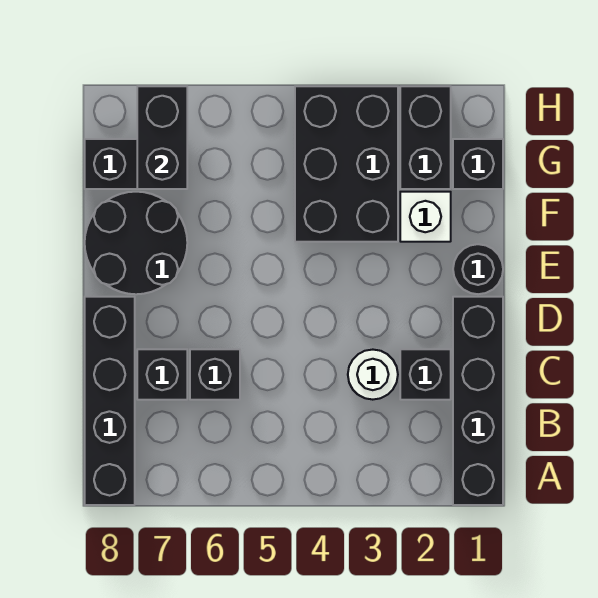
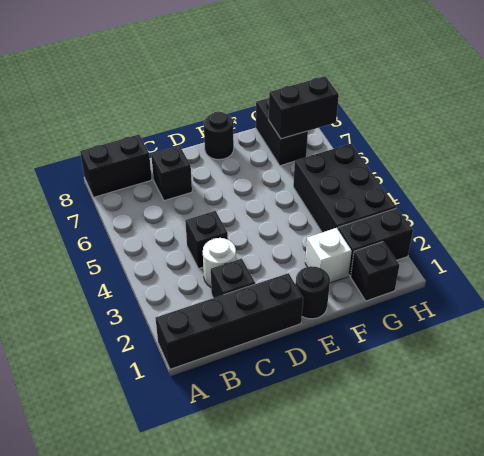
black brick A8:D8 level 1 -> black brick A8:B8 level 1
black brick C6 level 1 -> black brick C4 level 1
black round brick E7:F8 level 1 -> black round brick E8 level 1
black brick F3:H4 level 1 -> black brick G3:H5 level 1

